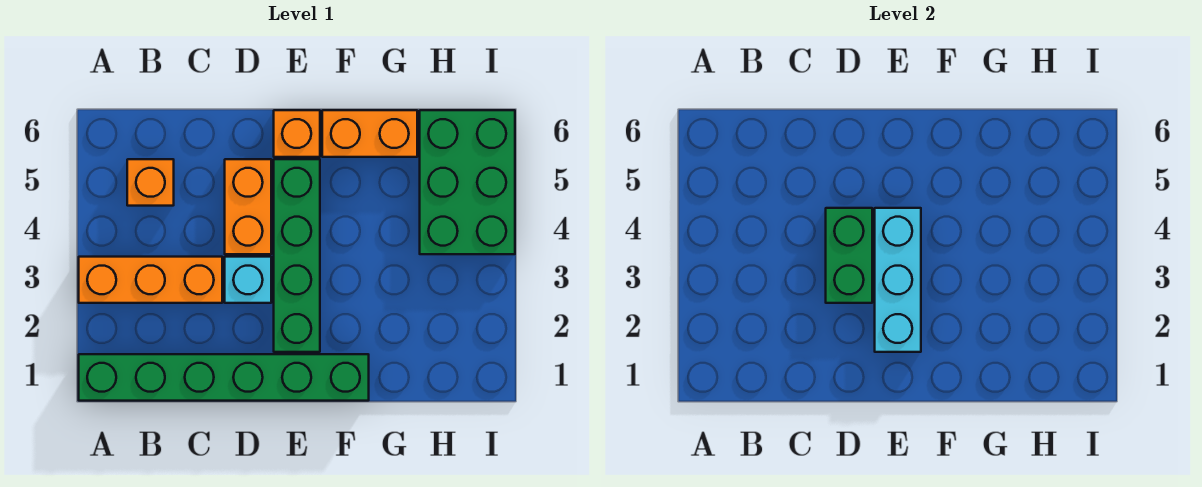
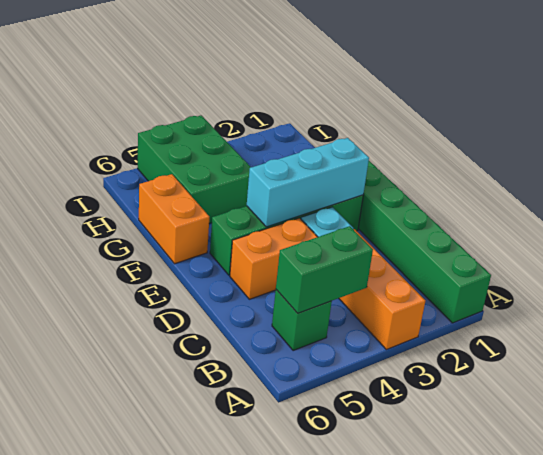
orange brick B5 level 1 -> green brick B5 level 1
green brick D3:D4 level 2 -> green brick B4:B5 level 2
orange brick E6 level 1 -> none
green brick H4:I6 level 1 -> green brick G4:I5 level 1

